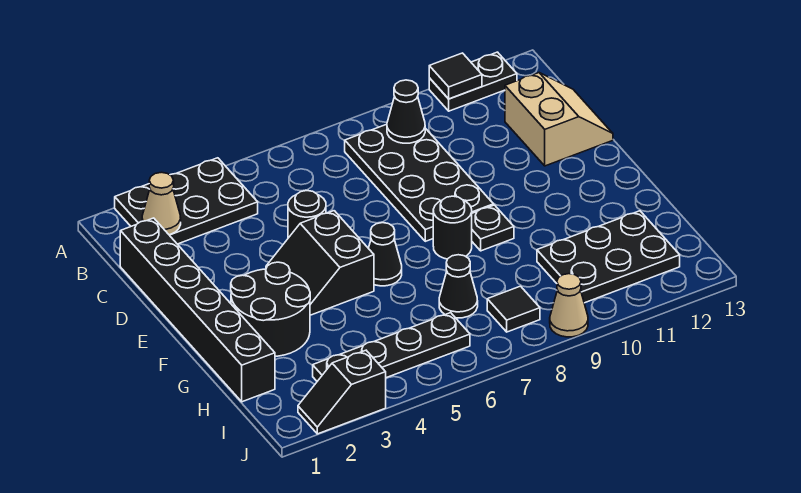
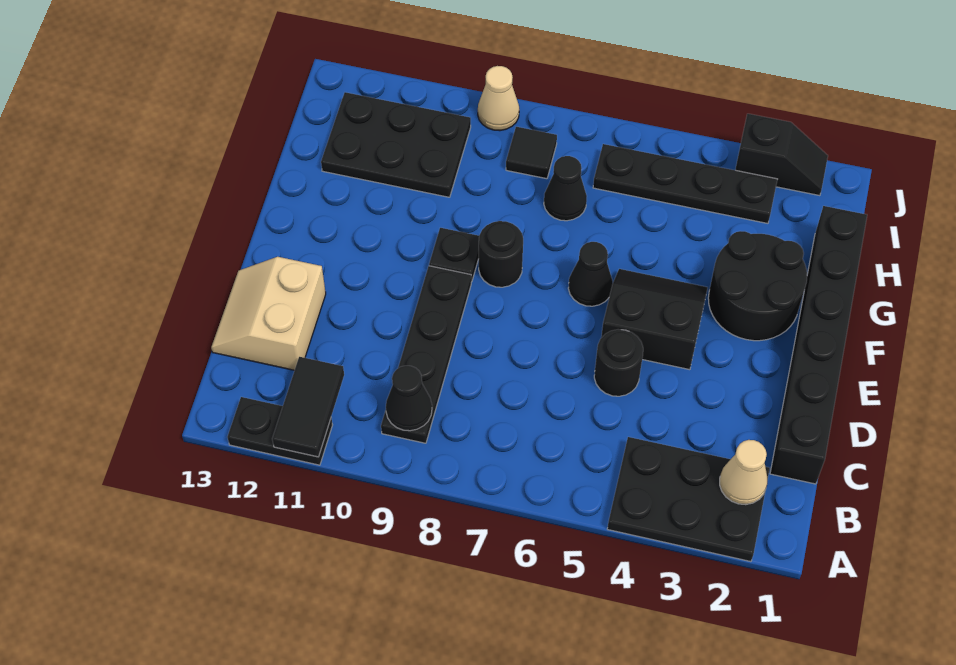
black tile A11 level 2 -> black tile A11:B11 level 2
black plate B8:E9 level 1 -> black plate B9:E9 level 1
black slope E4:F5 level 1 top 5 -> black slope E4:F5 level 1 top E

